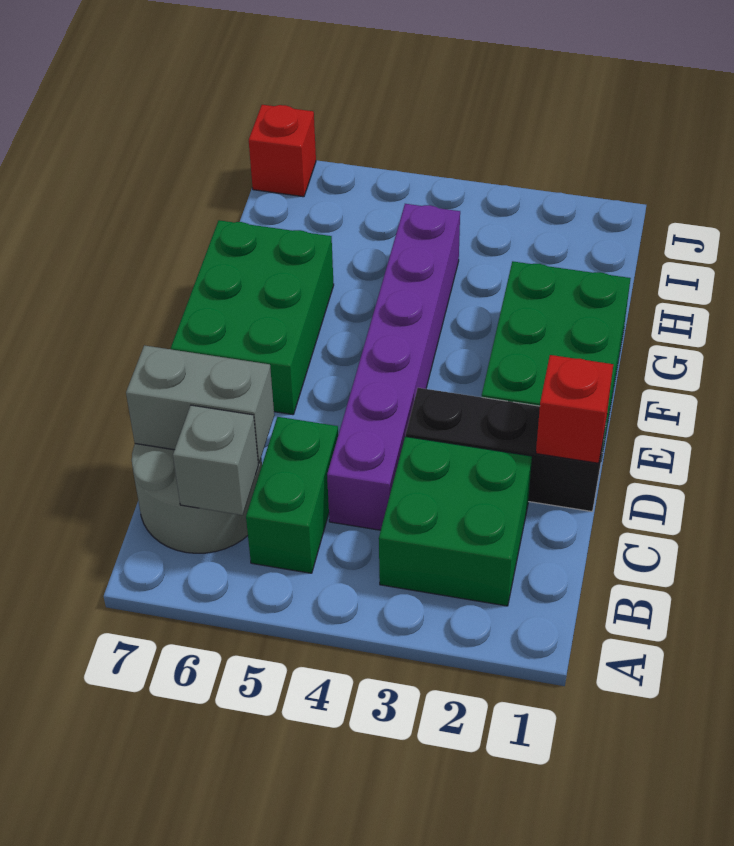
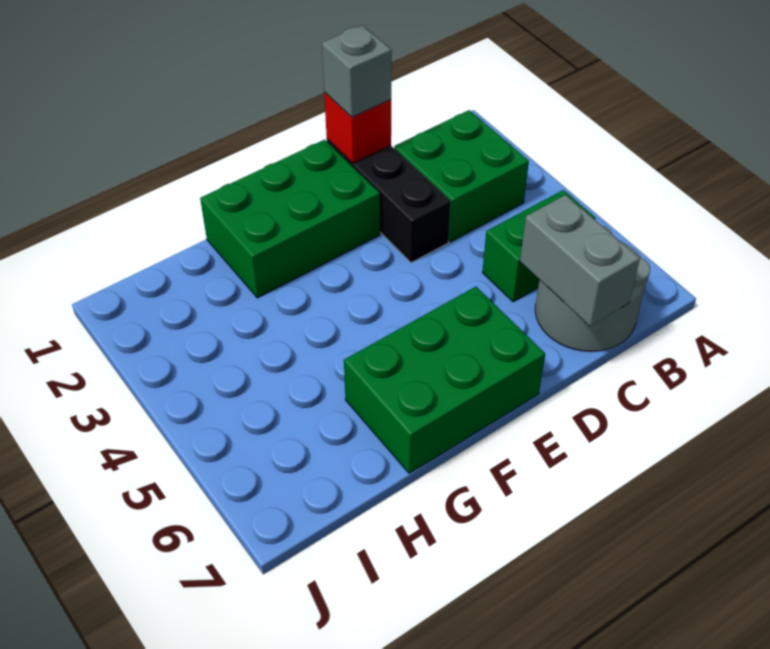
grey brick B6 level 2 -> grey brick D1 level 3
purple brick C4:H4 level 1 -> none
red brick J7 level 1 -> none

